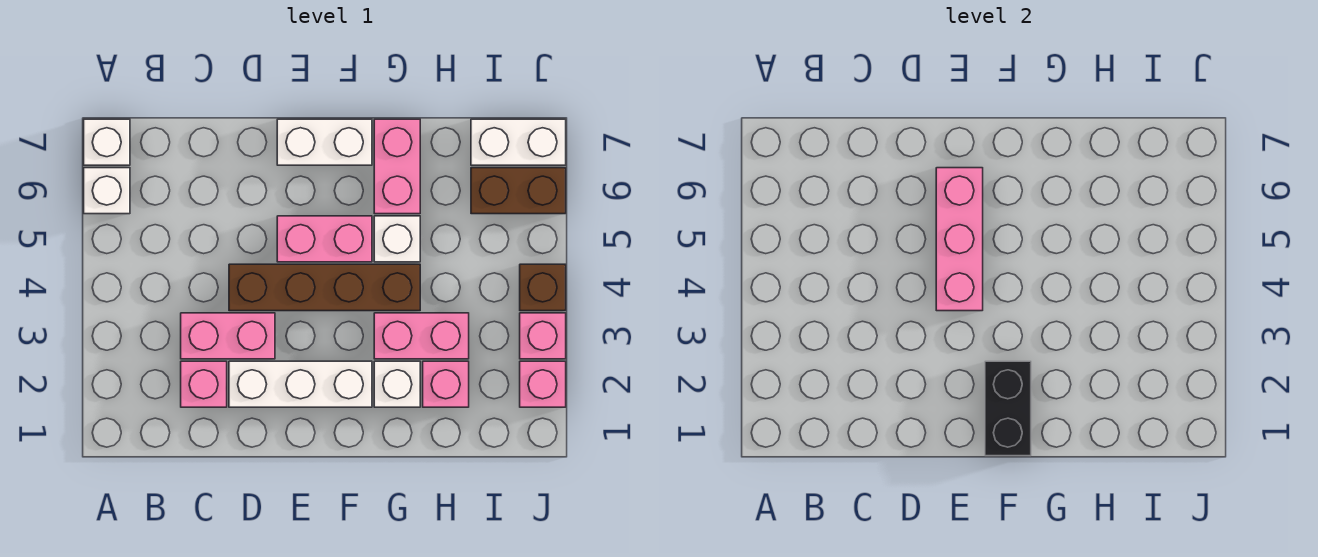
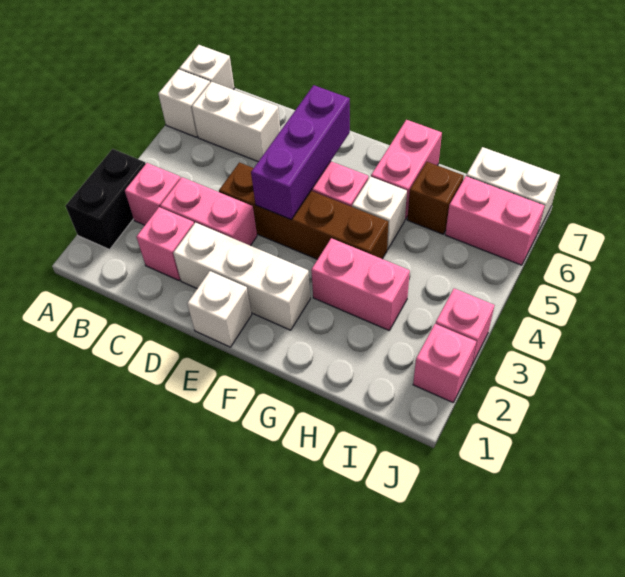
pink brick E4:E6 level 2 -> purple brick E4:E6 level 2
white brick E7:F7 level 1 -> white brick B6:C6 level 1
black brick F1:F2 level 2 -> black brick A2:A3 level 1
white brick G2 level 1 -> white brick E1 level 1
pink brick H2 level 1 -> pink brick B3 level 1
brown brick I6:J6 level 1 -> pink brick I6:J6 level 1
brown brick J4 level 1 -> brown brick H6 level 1

